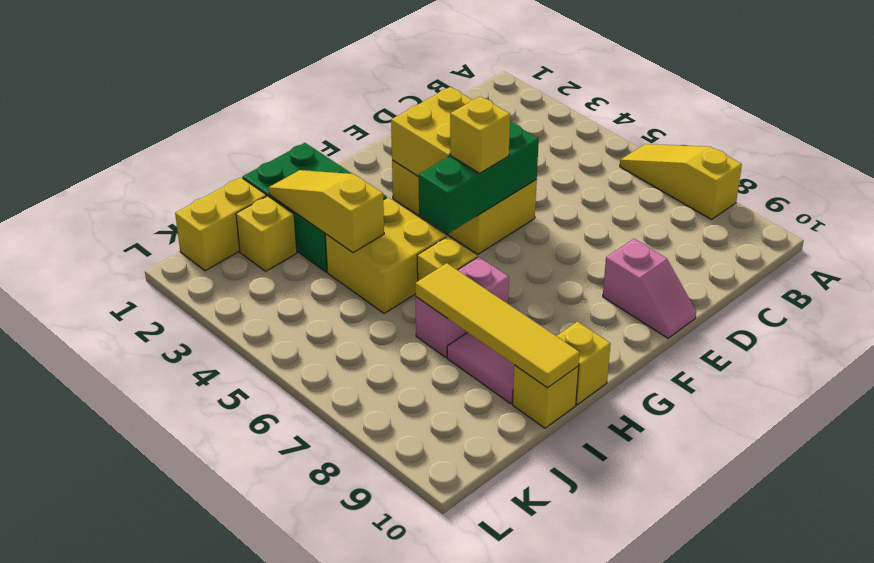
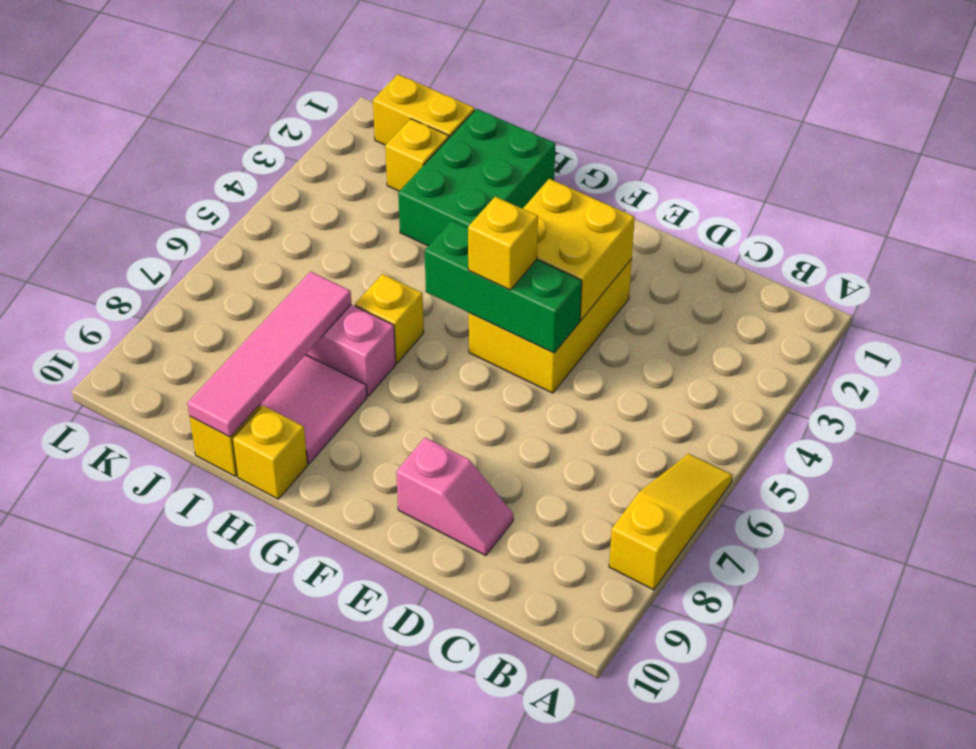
pink slope E9:E10 level 1 top 9 -> pink slope D9:E9 level 1 top E
yellow brick H4:I5 level 1 -> none
yellow slope I2:I4 level 2 top 4 -> none
yellow tile I7:I10 level 2 -> pink tile I7:I10 level 2

